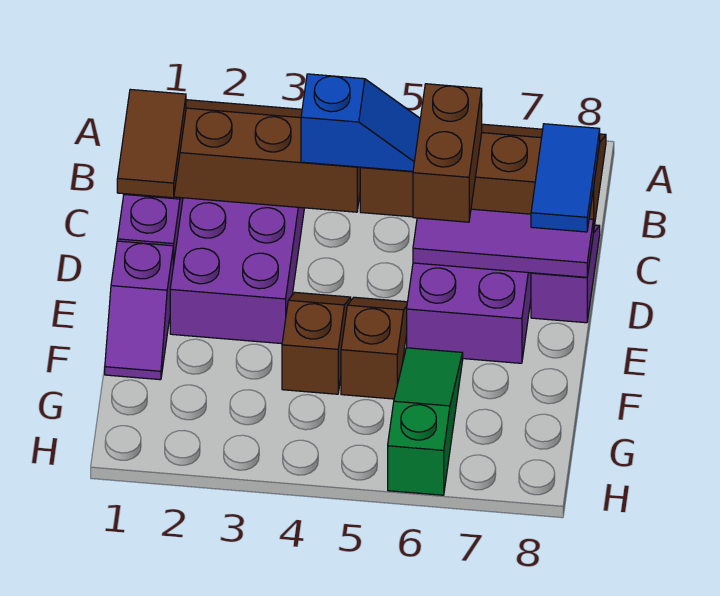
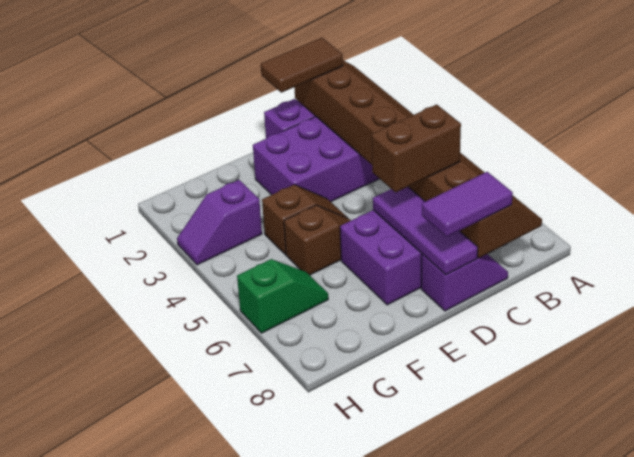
blue slope C4:C5 level 3 top 4 -> none
blue tile C8:D8 level 3 -> purple tile C8:D8 level 3
purple slope E1:F1 level 1 top E -> purple slope G3:H3 level 1 top G
green slope F6:H6 level 1 top H -> green slope G6:H6 level 1 top H

